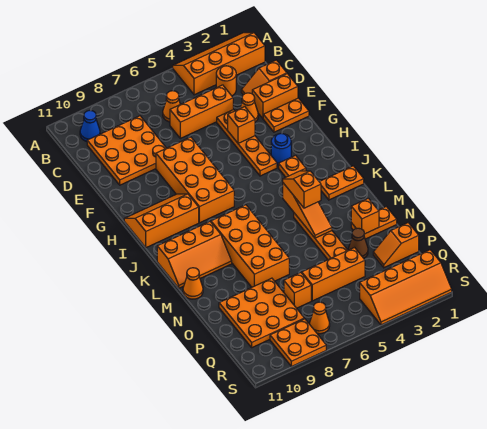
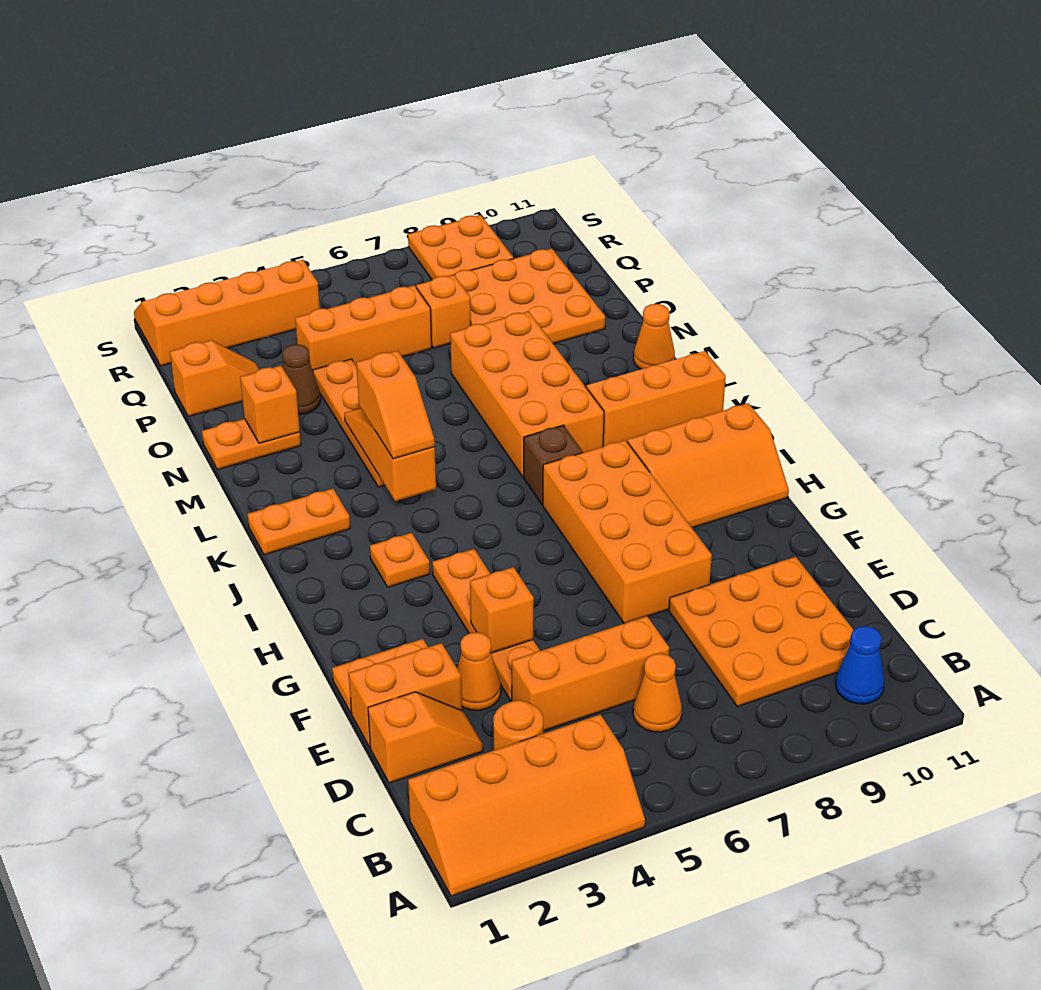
blue round brick H3 level 1 -> none
none -> brown brick J7 level 1
orange cone R7 level 1 -> none

